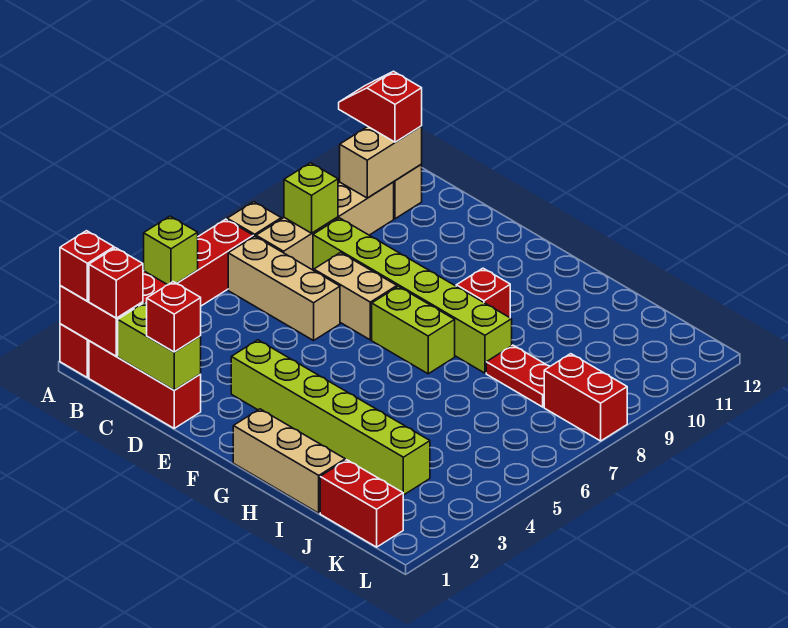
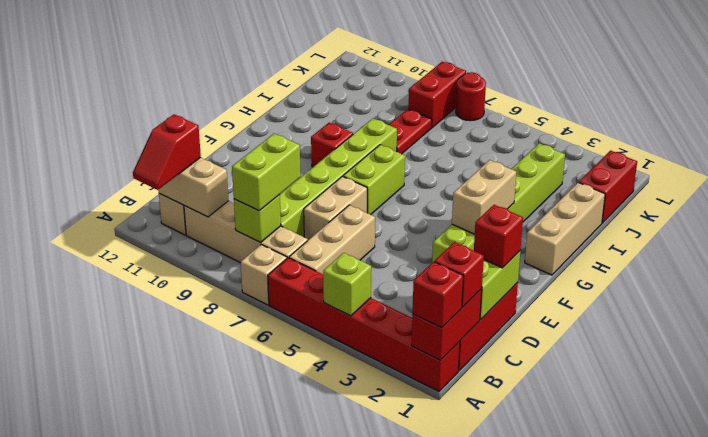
none -> lime brick B8:C8 level 3
none -> tan brick F3:G3 level 2
none -> red round brick L7 level 1

